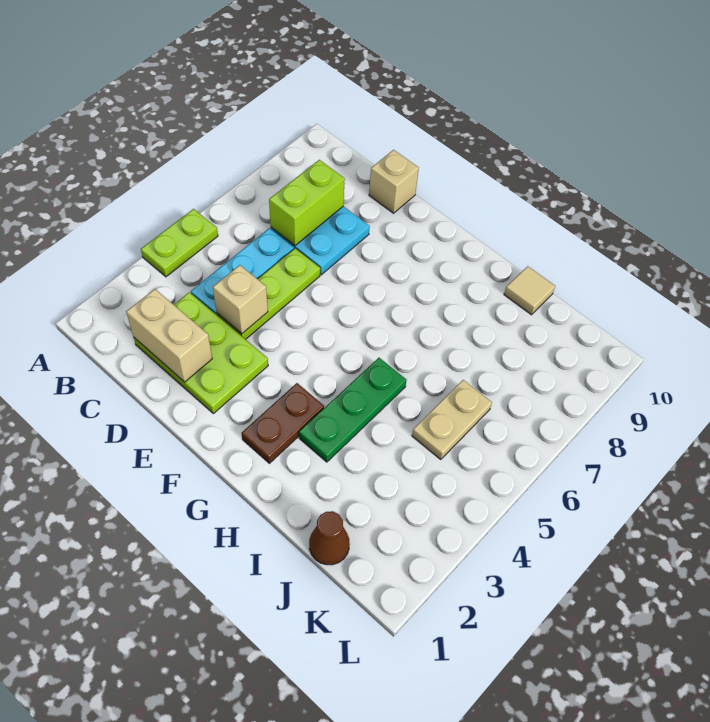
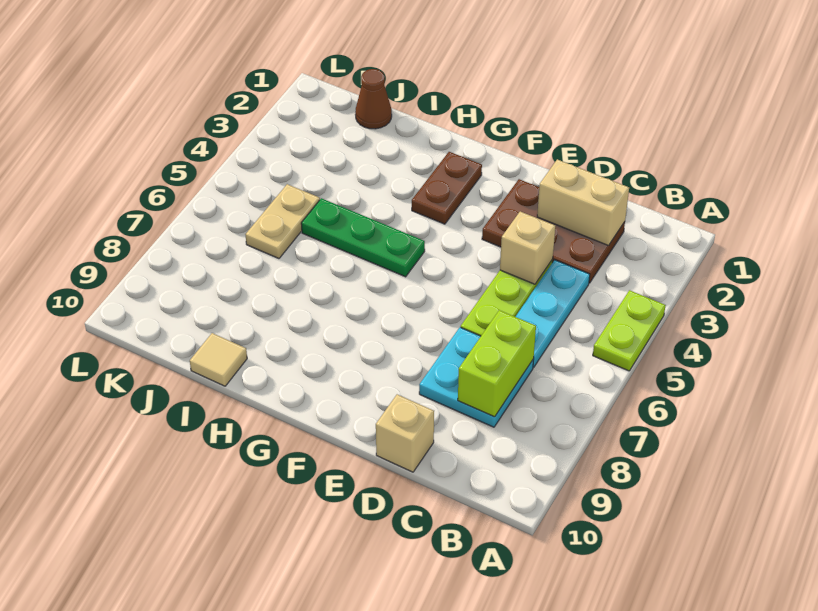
lime plate C2:E3 level 1 -> brown plate C2:E3 level 1
green plate H3:H5 level 1 -> green plate G5:I5 level 1

